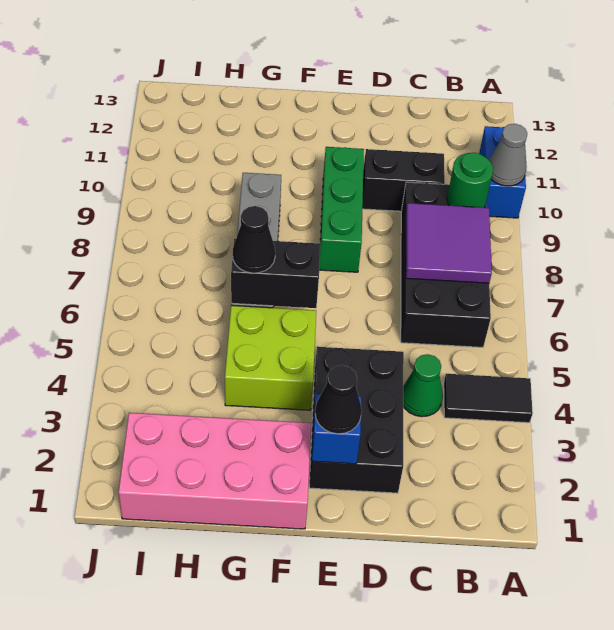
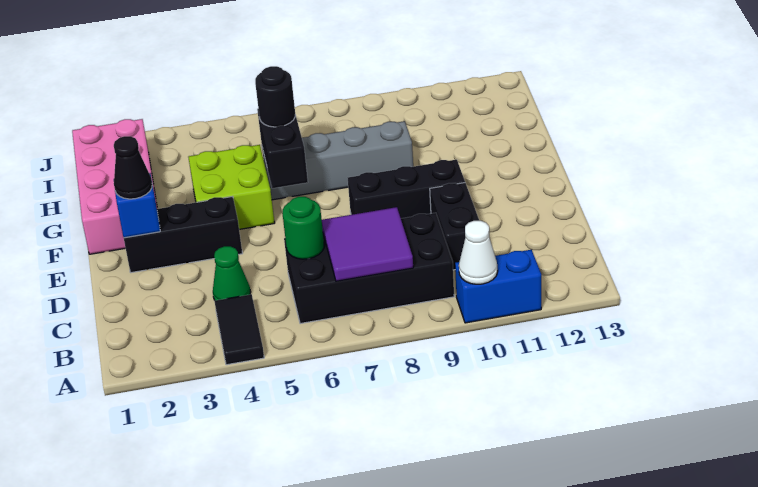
grey cone A10 level 2 -> white cone A10 level 2
green round brick B9 level 2 -> green round brick C6 level 2
black brick D2:E4 level 1 -> black brick E2:E4 level 1
green brick E8:E10 level 1 -> black brick E8:E10 level 1
black cone G6 level 3 -> black round brick G6 level 3

